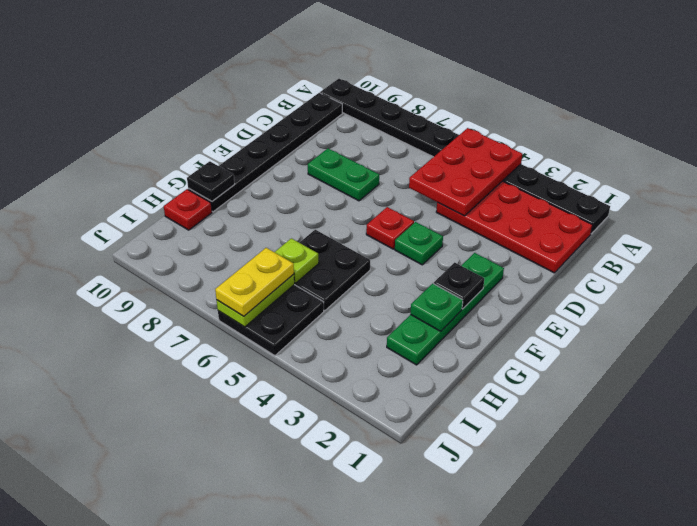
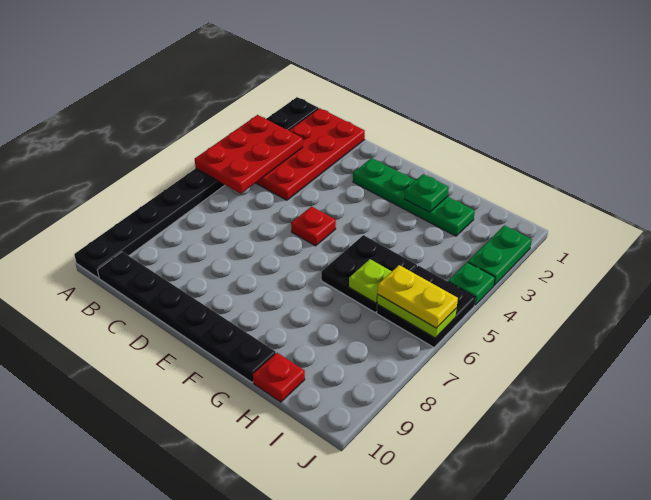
red plate A4:C5 level 2 -> red plate A3:B5 level 2
green plate D7:D8 level 1 -> green plate J2:J3 level 1
green plate E4 level 1 -> green plate J4 level 1
black plate F2 level 2 -> none
black plate G10 level 2 -> none

